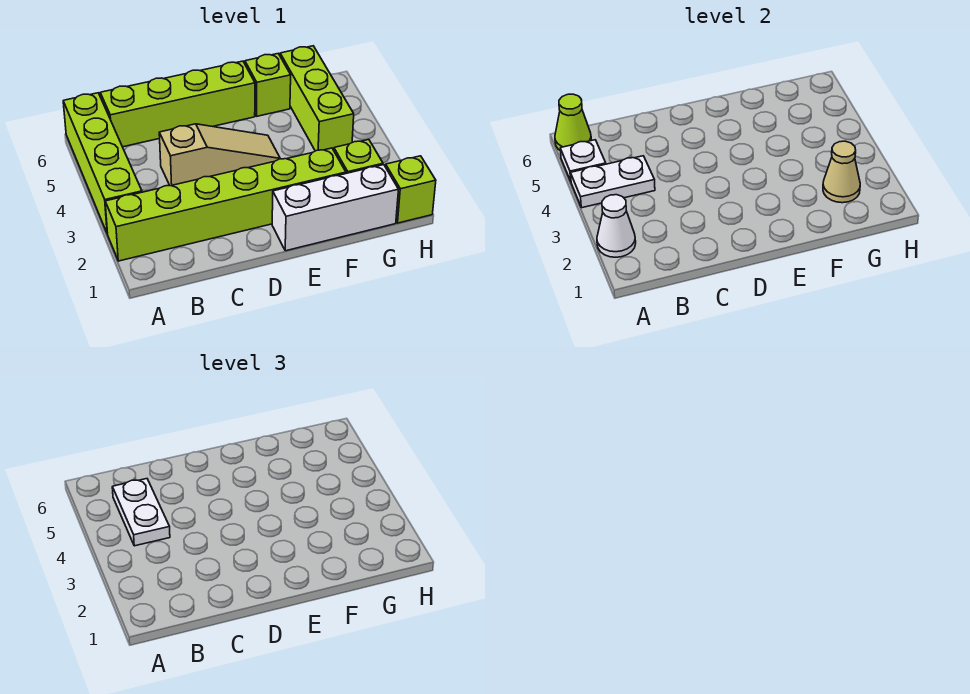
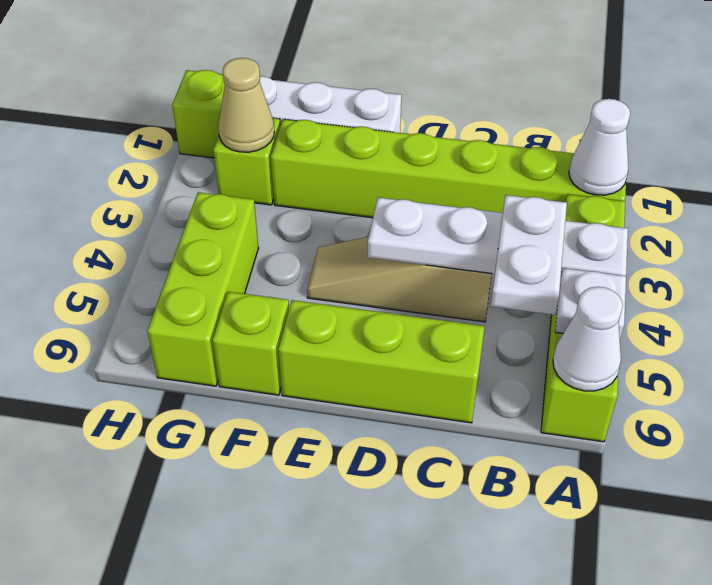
white plate A4:B4 level 2 -> white plate A4:D4 level 2
lime cone A6 level 2 -> white cone A6 level 2
lime brick B6:E6 level 1 -> lime brick C6:E6 level 1

